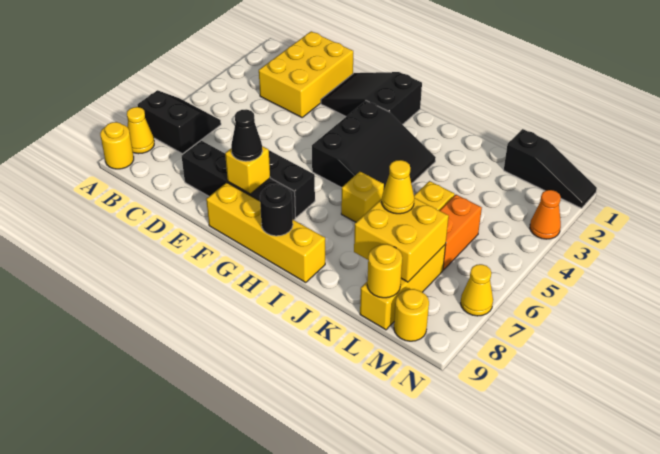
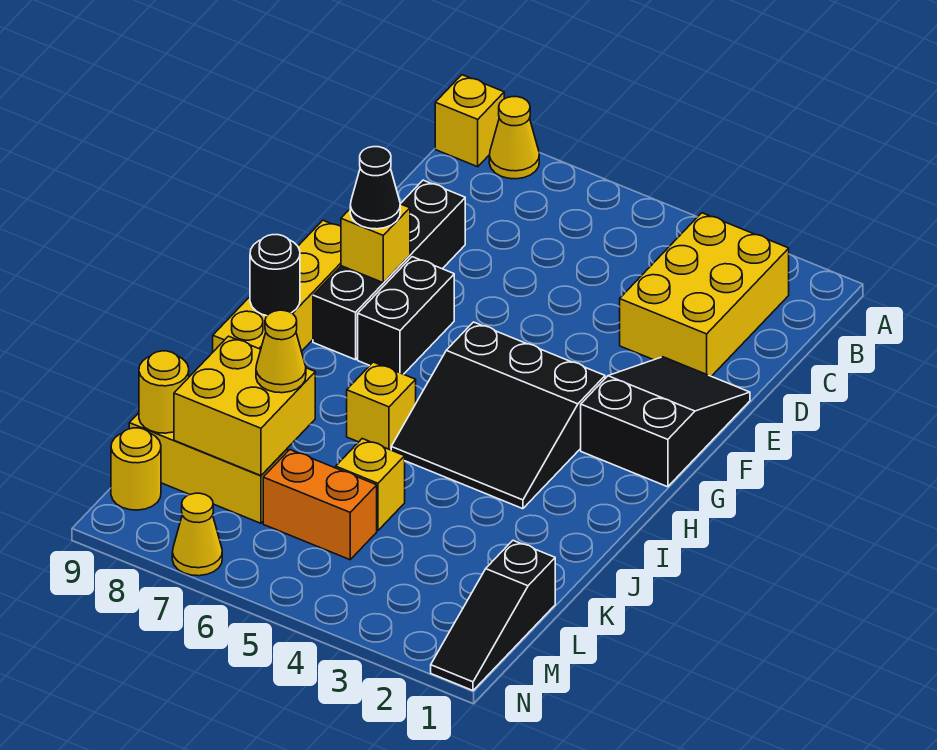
black slope A6:B7 level 1 top 7 -> none
yellow round brick A9 level 1 -> yellow brick A9 level 1
yellow brick C1:D3 level 1 -> yellow brick B2:D3 level 1
orange cone N3 level 1 -> none

